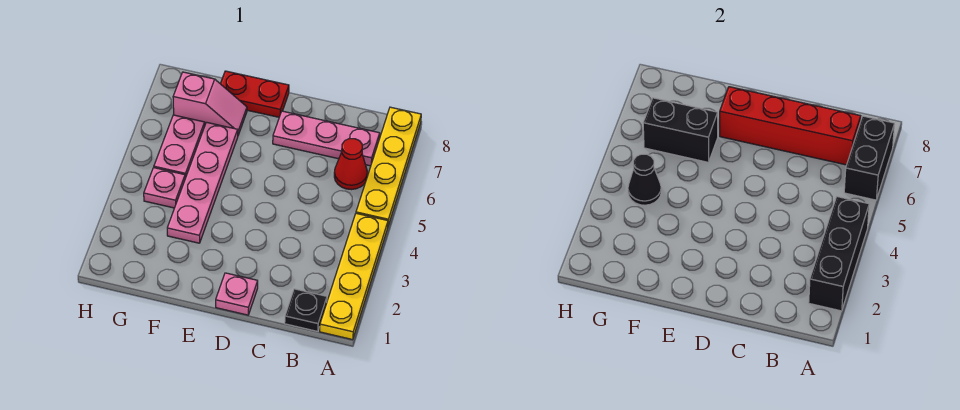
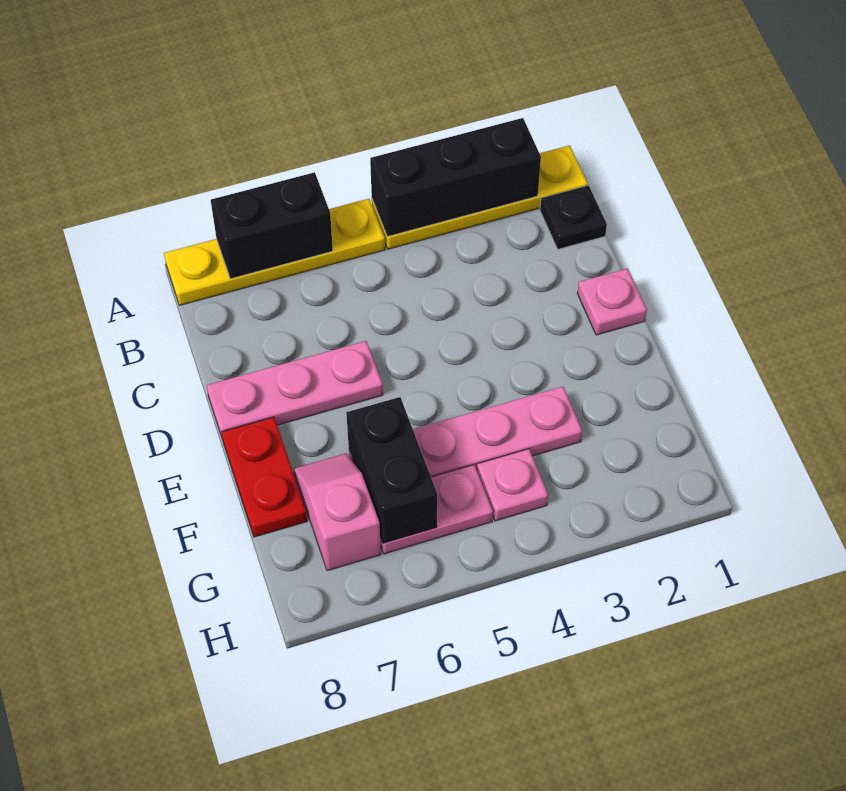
red cone B6 level 1 -> none
pink plate B7:D7 level 1 -> pink plate D6:D8 level 1
red brick B7:E7 level 2 -> none
black cone G4 level 2 -> none

